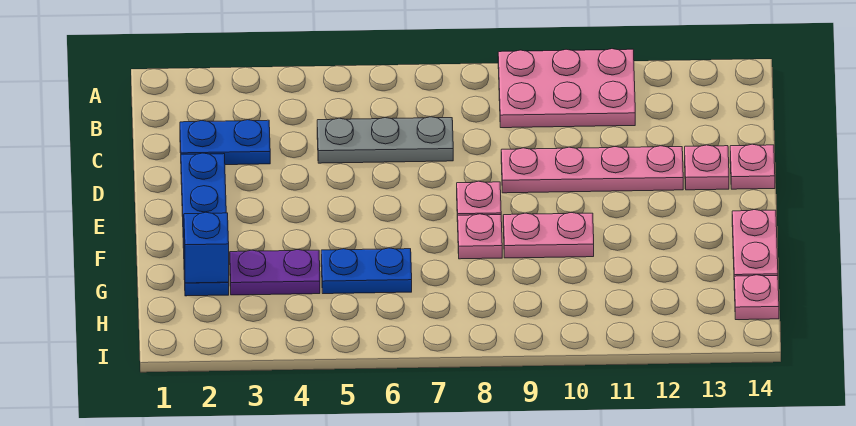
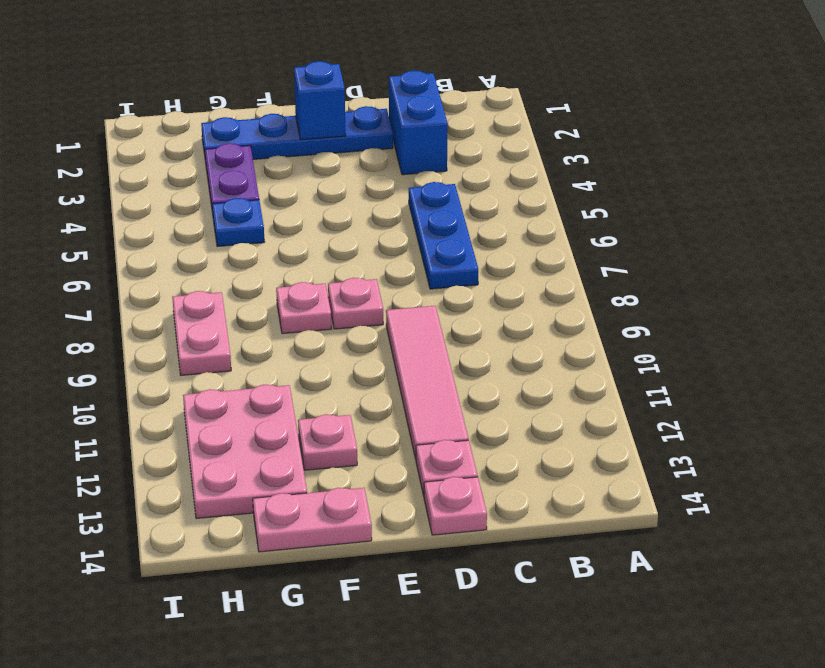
pink plate A9:B11 level 1 -> pink plate G11:H13 level 1
blue plate C2:C3 level 1 -> blue brick C2:C3 level 1
grey plate C5:C7 level 1 -> blue plate C5:C7 level 1
pink plate D9:D12 level 1 -> pink tile D9:D12 level 1
pink plate F9:F10 level 1 -> pink plate H8:H9 level 1
blue brick G2 level 2 -> blue brick E2 level 2
blue plate G5:G6 level 1 -> blue plate G5 level 1
pink plate H14 level 1 -> pink plate F12 level 1

